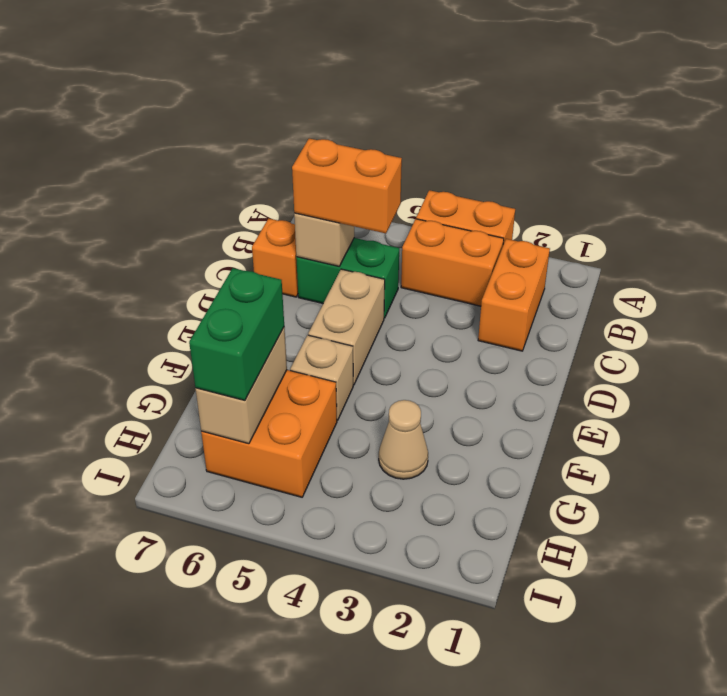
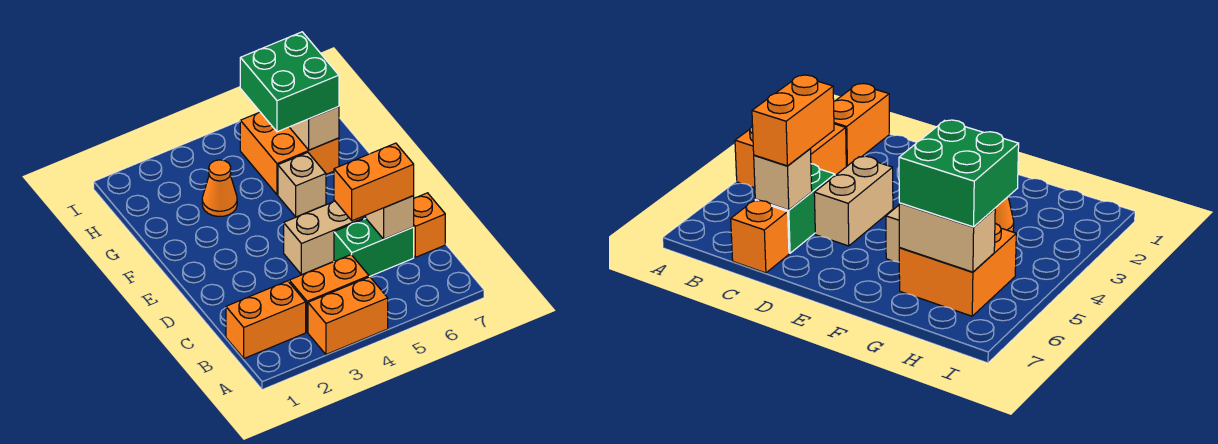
orange brick B2:C2 level 1 -> orange brick B1:B2 level 1
tan brick D5:E5 level 1 -> tan brick D4:D5 level 1
tan cone G3 level 1 -> orange cone G3 level 1
green brick G6:H6 level 3 -> green brick G5:H6 level 3

